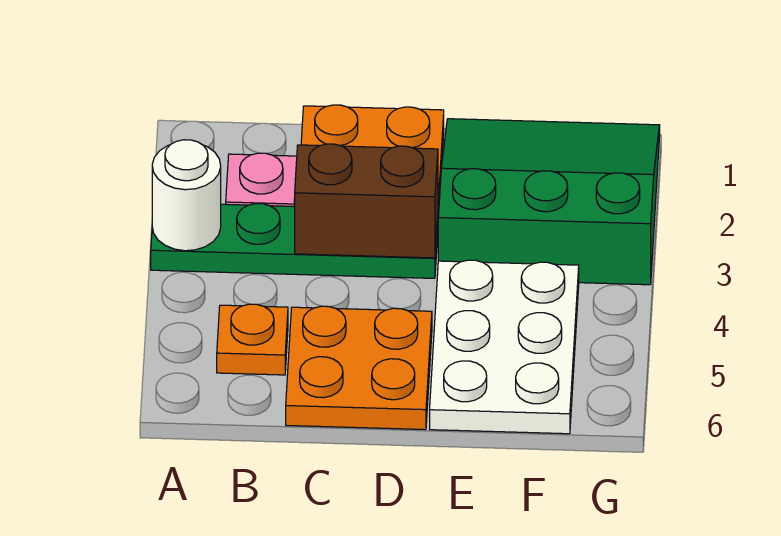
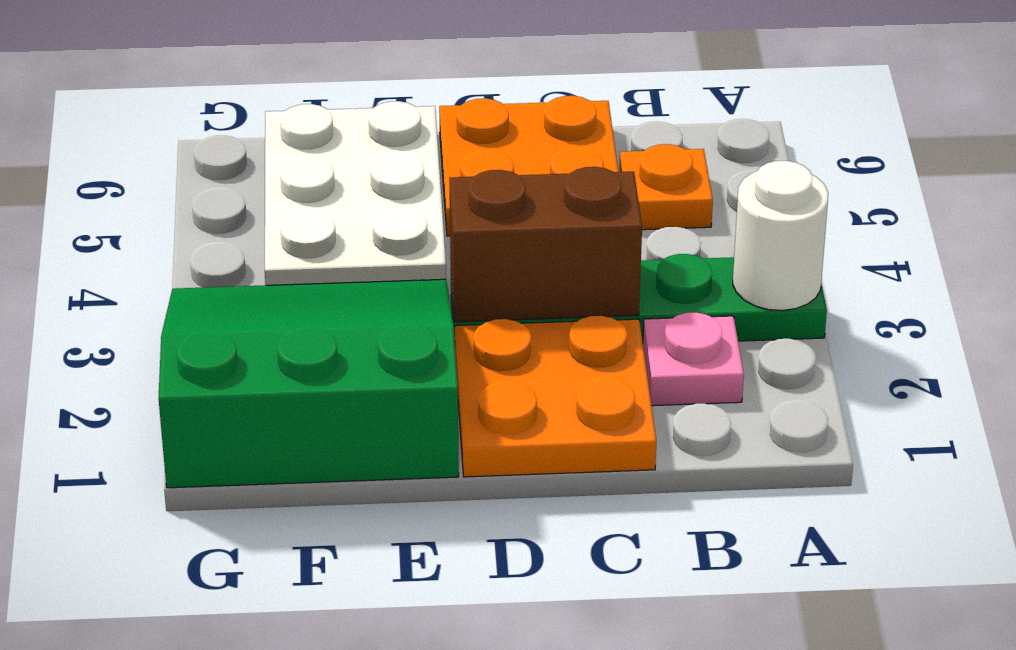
green slope E1:G3 level 1 top 3 -> green slope E1:G3 level 1 top 1

